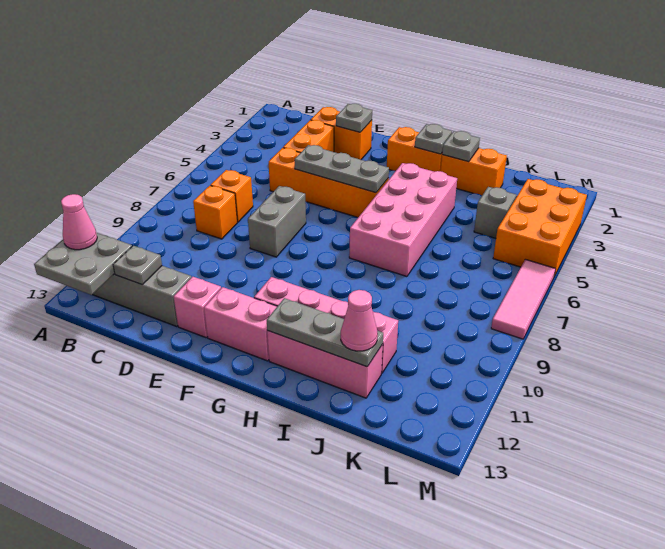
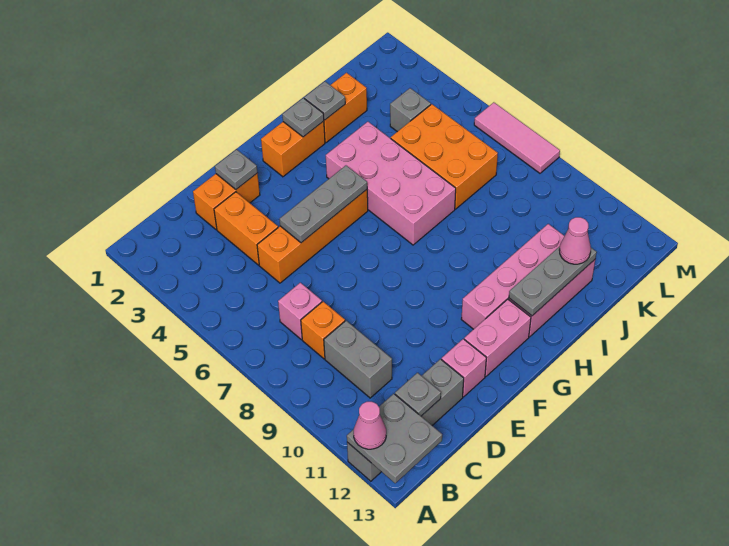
orange brick C7 level 1 -> pink brick C7 level 1
grey brick E7:E8 level 1 -> grey brick C9:C10 level 1
orange brick L3:M5 level 1 -> orange brick J5:K7 level 1

